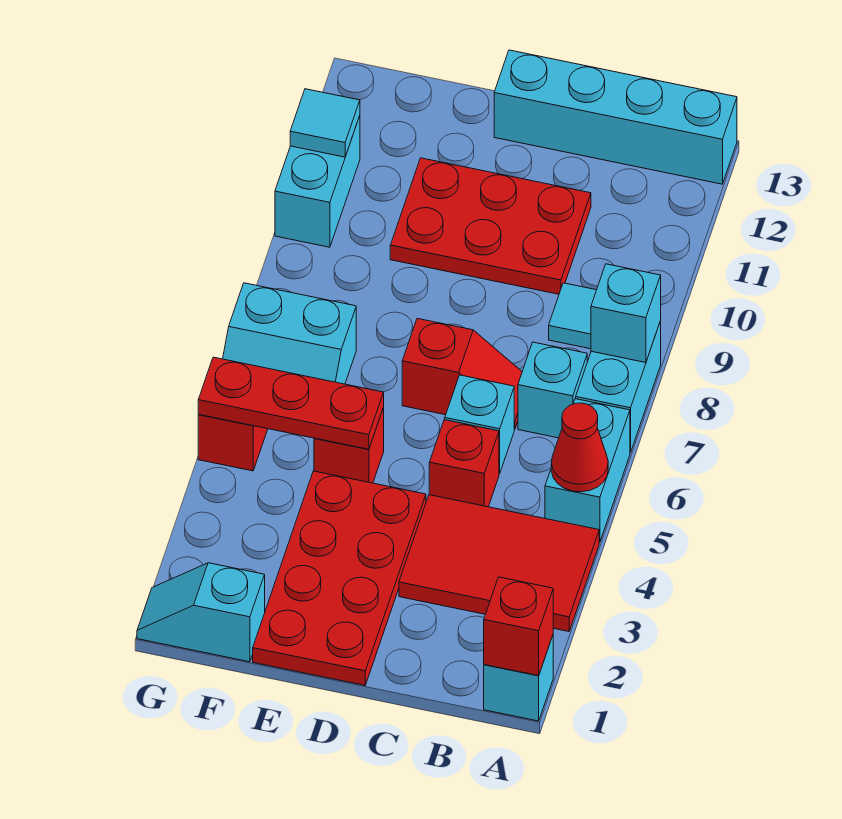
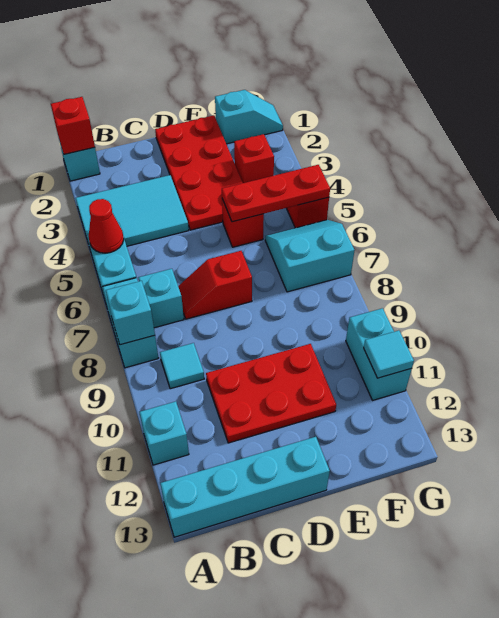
red tile A3:C4 level 1 -> cyan tile A3:C4 level 1
red brick C5 level 1 -> red brick F3 level 1
cyan brick C6 level 1 -> cyan brick A11 level 1

